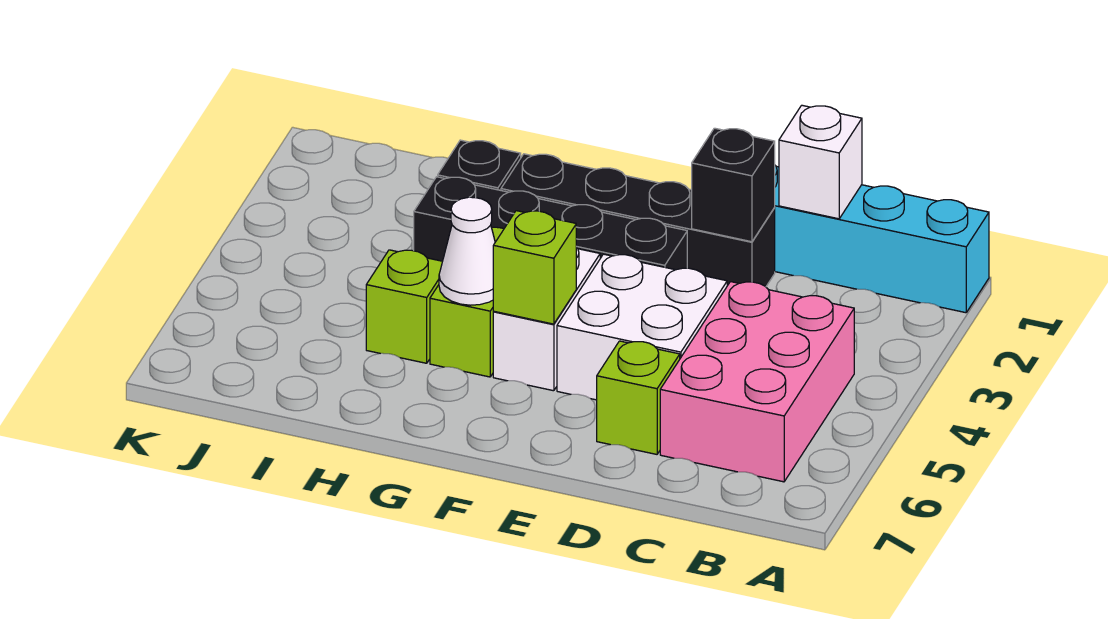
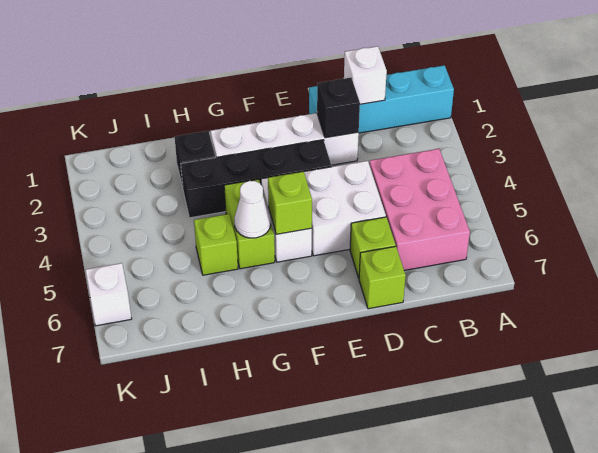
black brick D2:G2 level 1 -> white brick D2:G2 level 1
none -> lime brick D7 level 1
none -> white brick K6 level 1

